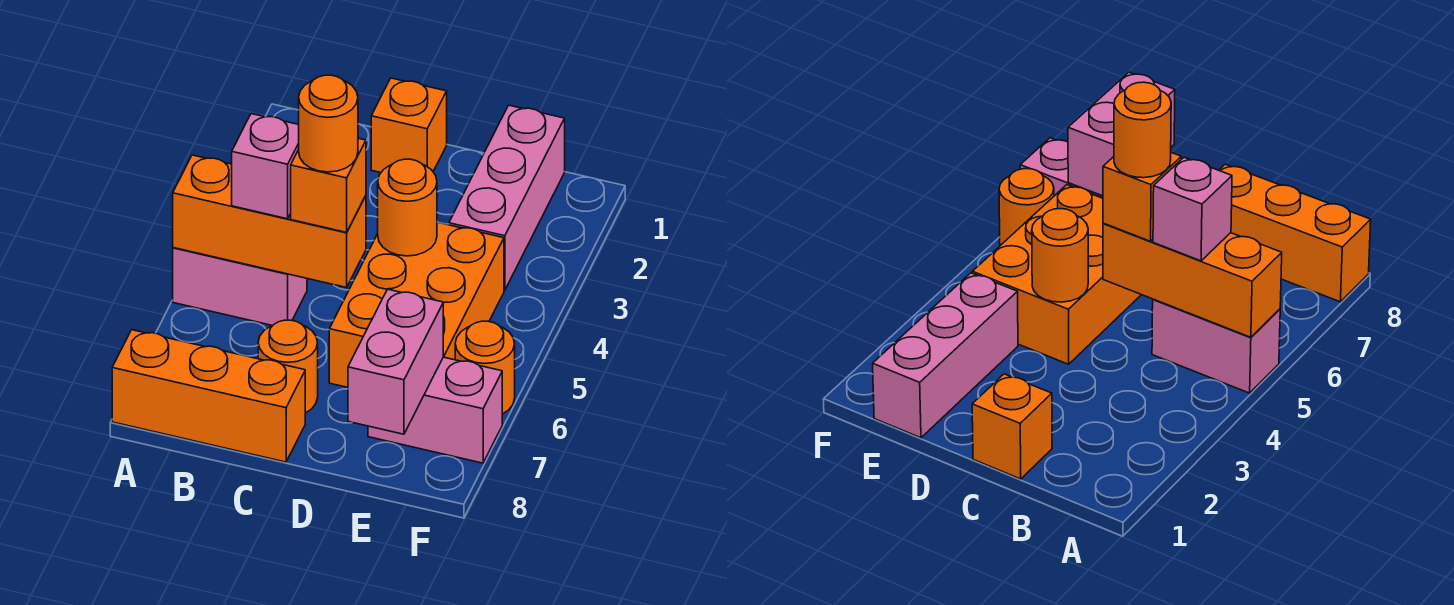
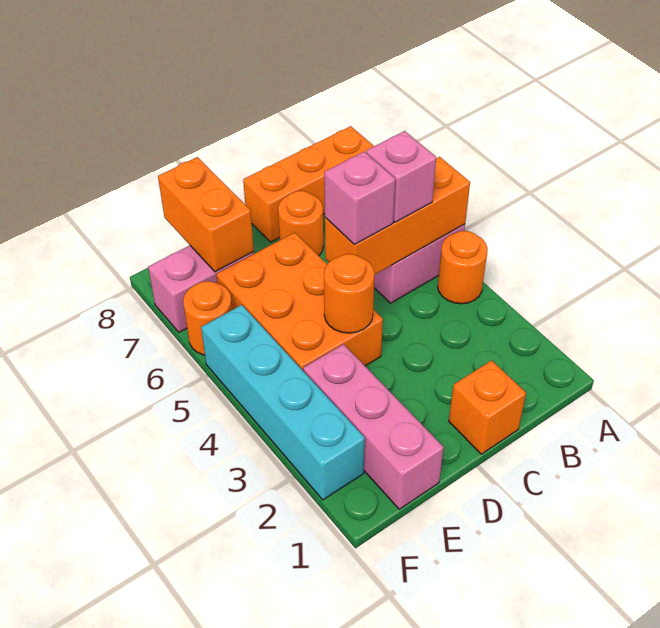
orange brick C5 level 3 -> pink brick C5 level 3
orange round brick C5 level 4 -> orange round brick A4 level 1
pink brick E7:E8 level 2 -> orange brick E7:E8 level 2
none -> cyan brick F2:F5 level 1

